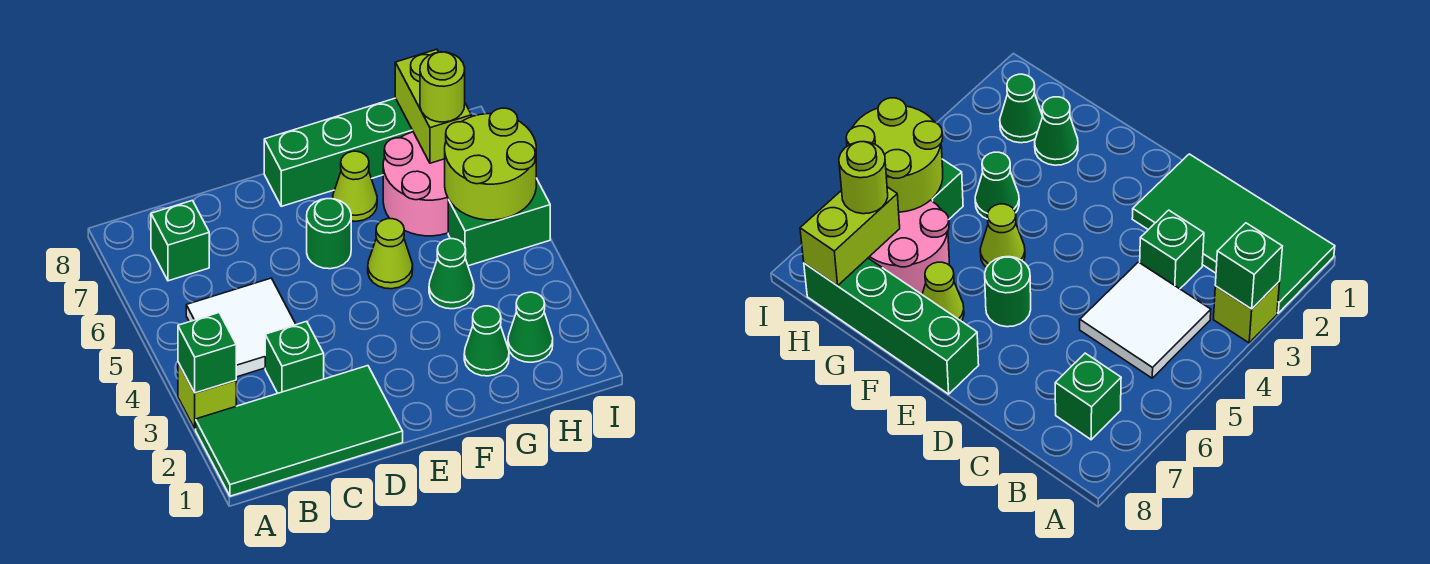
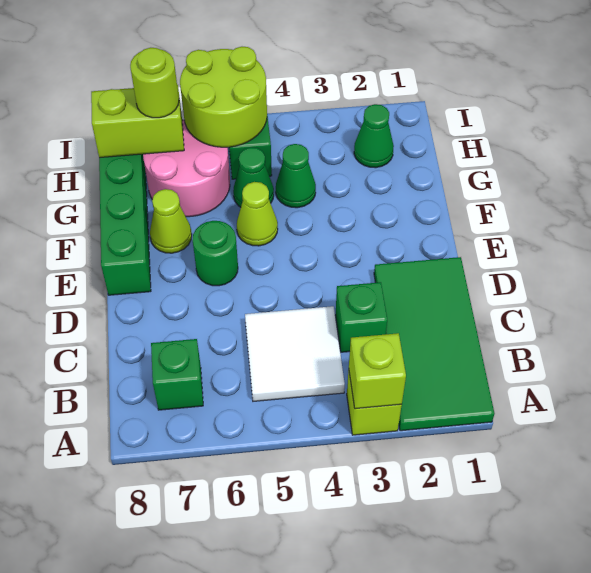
green brick A3 level 2 -> lime brick A3 level 2
green cone G2 level 1 -> green cone G5 level 1

